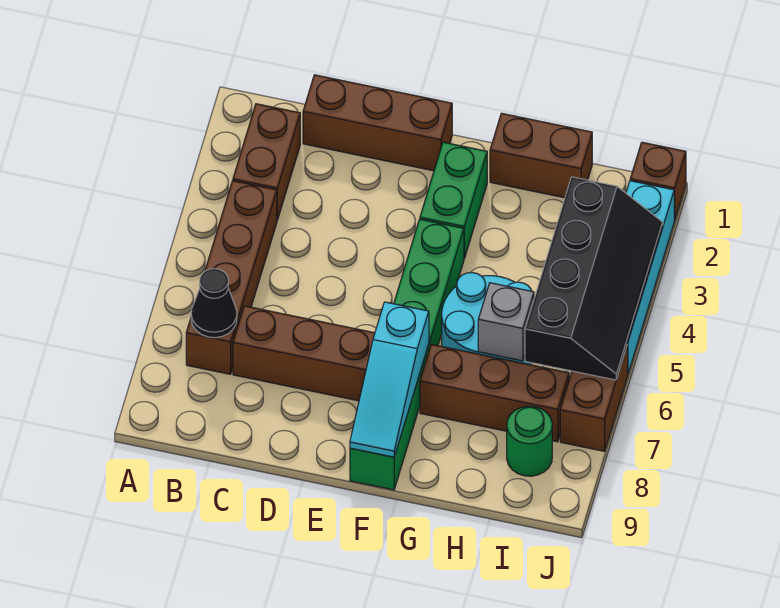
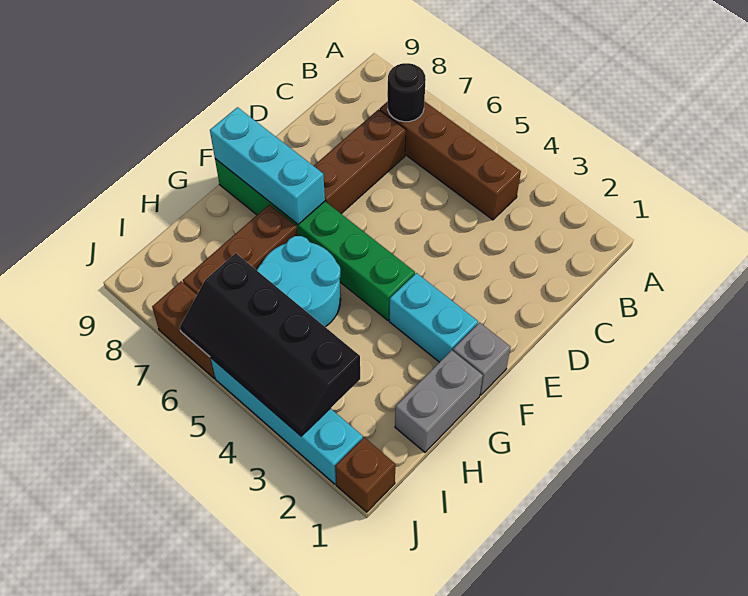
brown brick B2:B3 level 1 -> none
black cone B7 level 2 -> black round brick B7 level 2
brown brick C1:E1 level 1 -> none
green brick F2:F3 level 1 -> cyan brick F2:F3 level 1
cyan slope F7:F9 level 2 top 7 -> cyan brick F7:F9 level 2
brown brick G1:H1 level 1 -> grey brick G1:H1 level 1
grey brick H6 level 2 -> grey brick F1 level 1
green round brick I8 level 1 -> none

